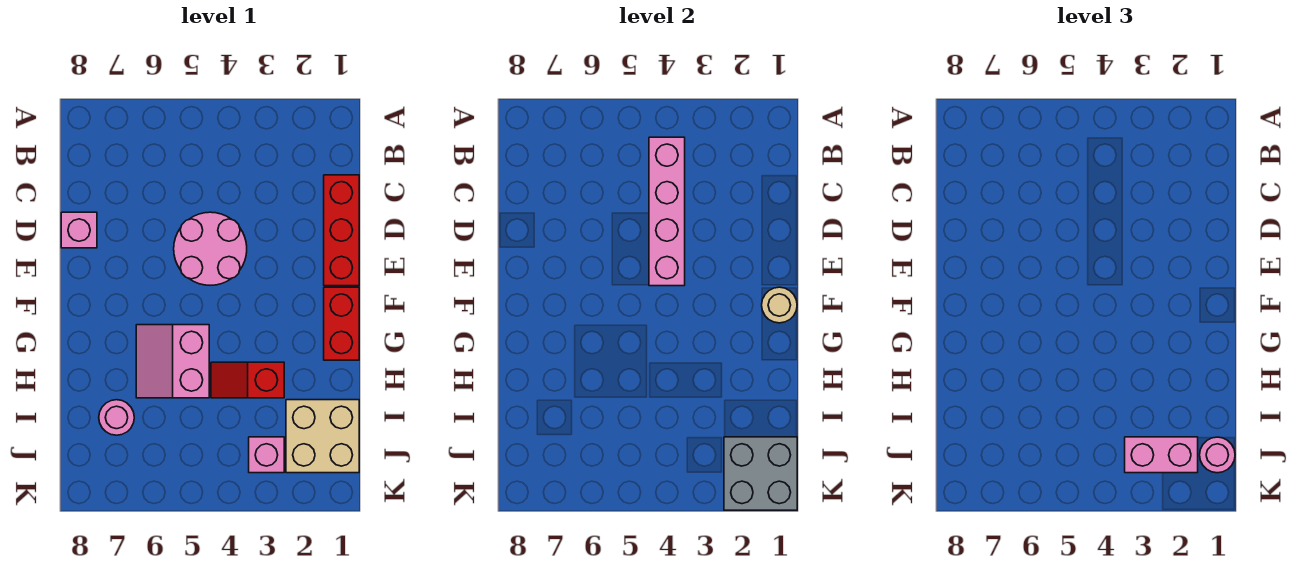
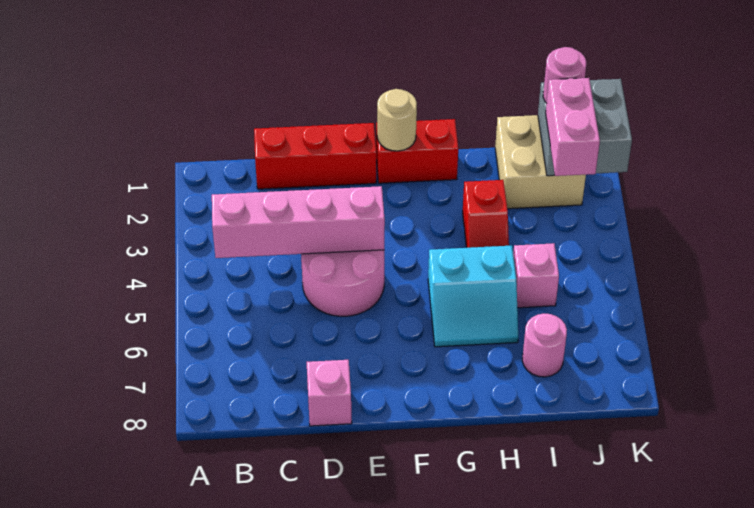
pink slope G5:H6 level 1 top 5 -> cyan slope G5:H6 level 1 top 5
pink brick J3 level 1 -> pink brick I5 level 1

